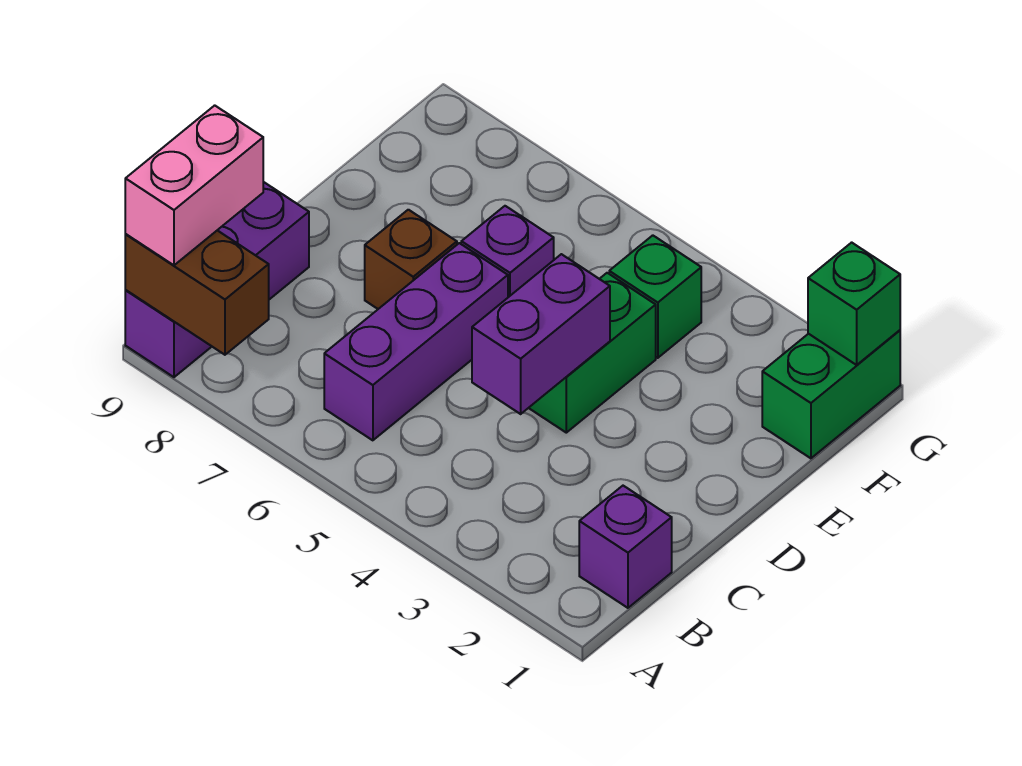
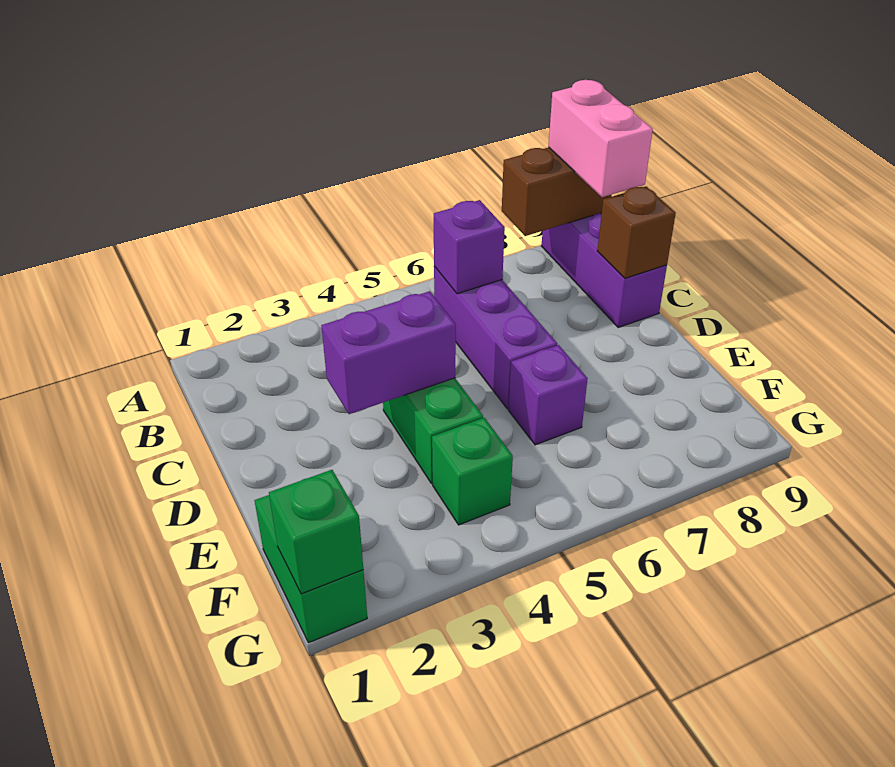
purple brick B1 level 1 -> purple brick B6 level 2
purple brick C4:D4 level 2 -> purple brick D3:D4 level 2
brown brick D7 level 1 -> brown brick C9 level 2

